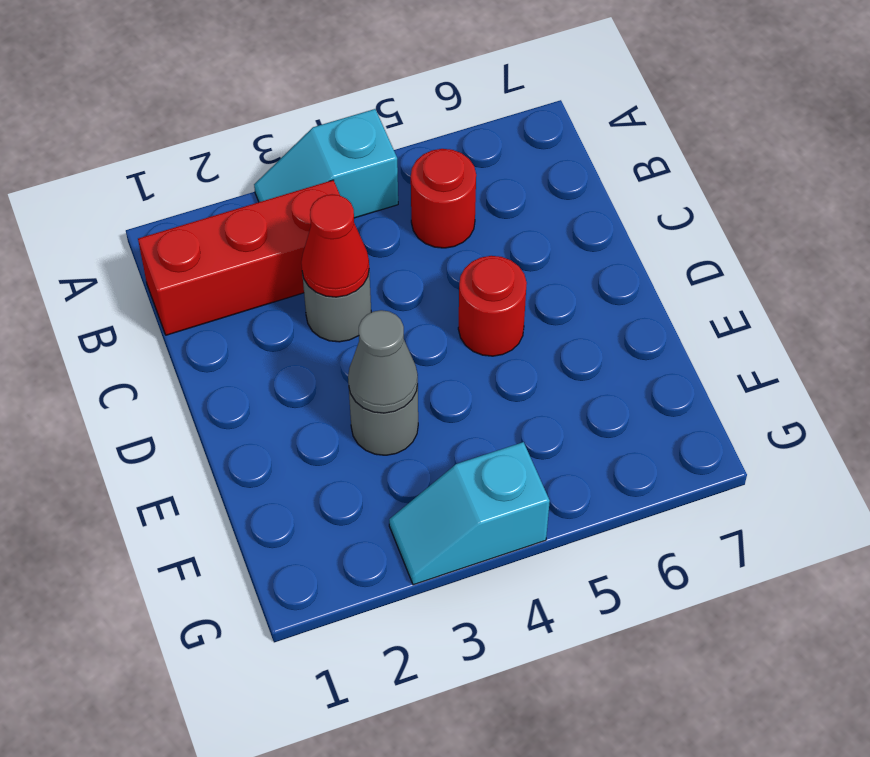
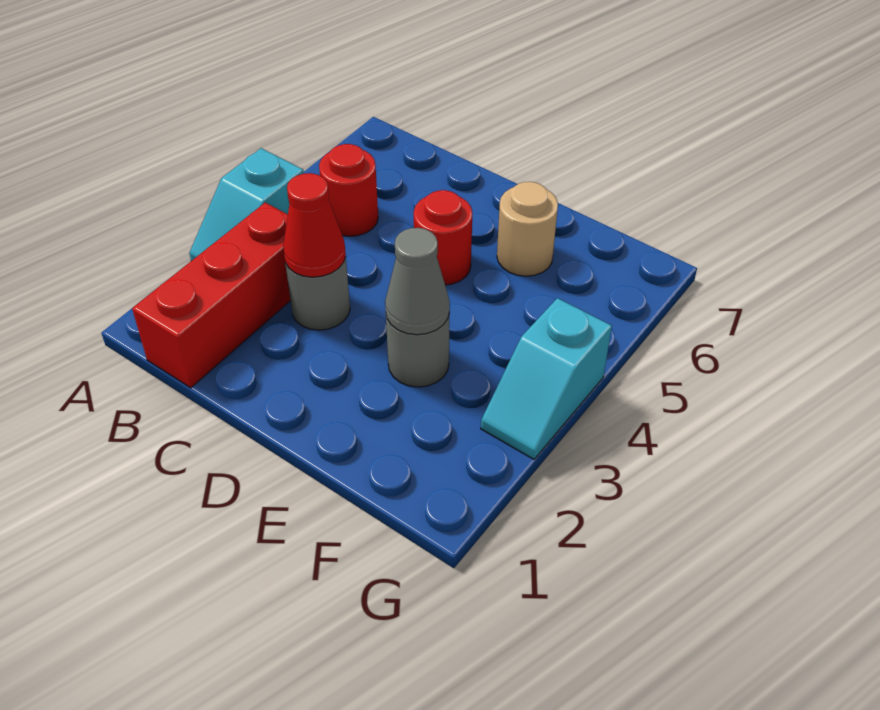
none -> tan round brick E6 level 1

